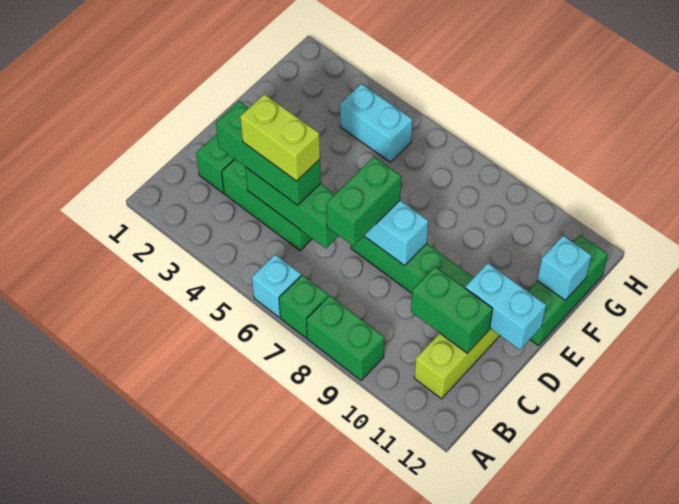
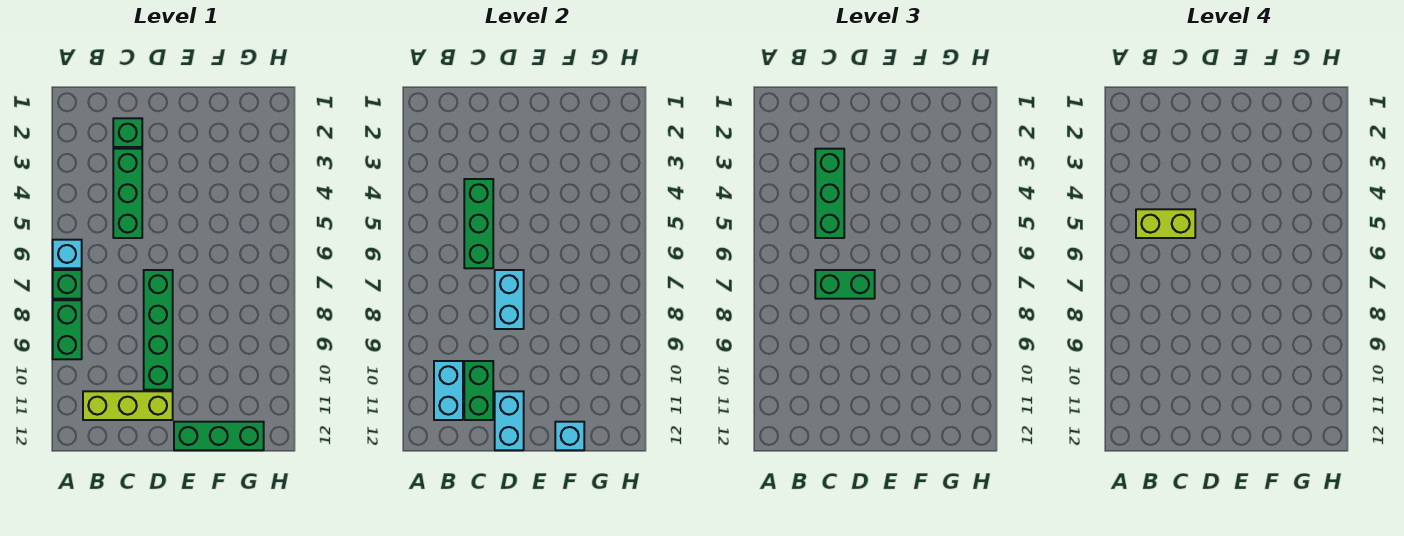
lime brick C4:C5 level 4 -> lime brick B5:C5 level 4
cyan brick G4:G5 level 1 -> cyan brick B10:B11 level 2

